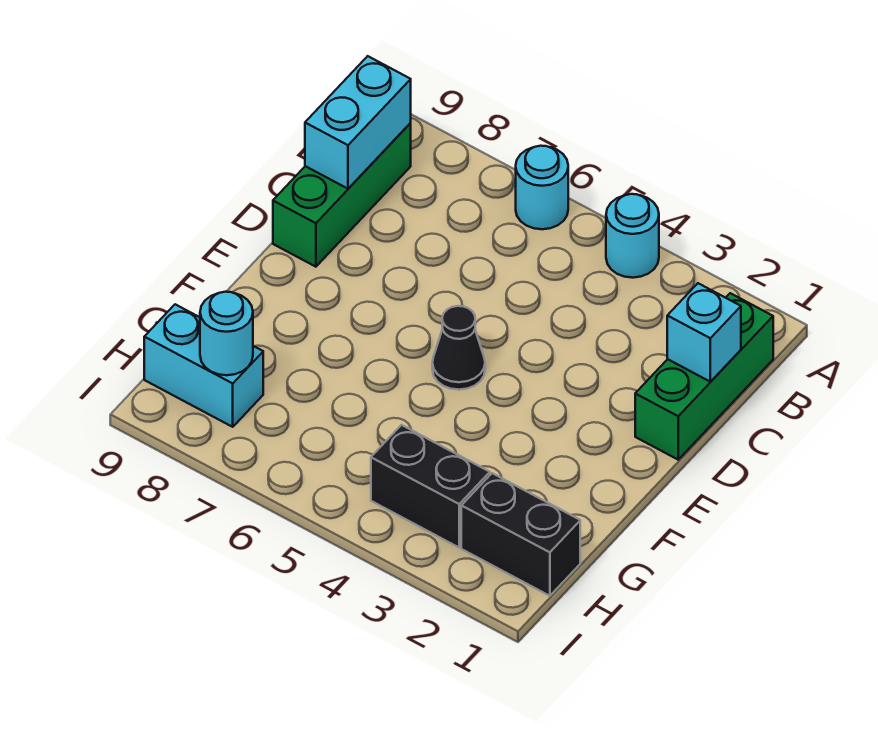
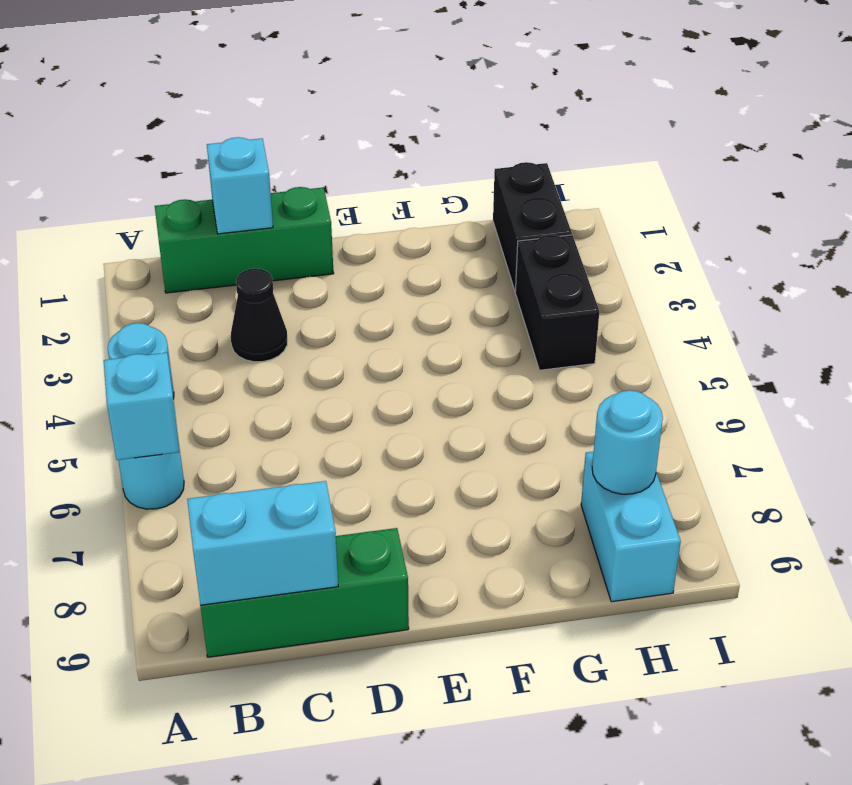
none -> cyan brick A6 level 2
black cone E5 level 1 -> black cone C3 level 1

